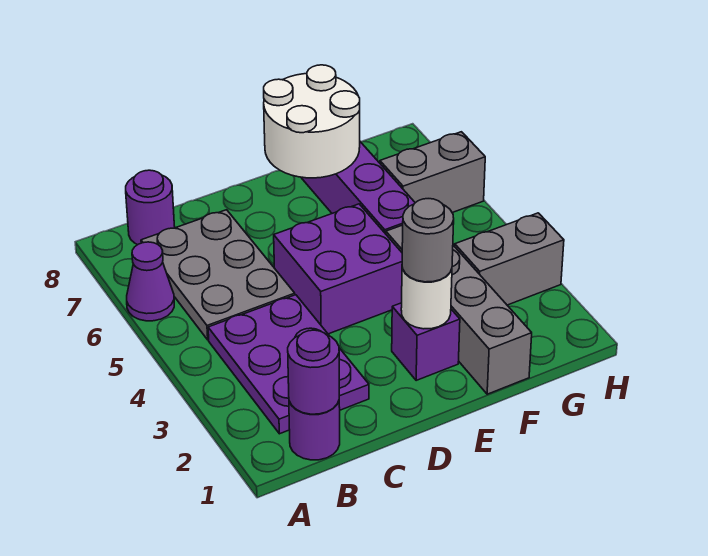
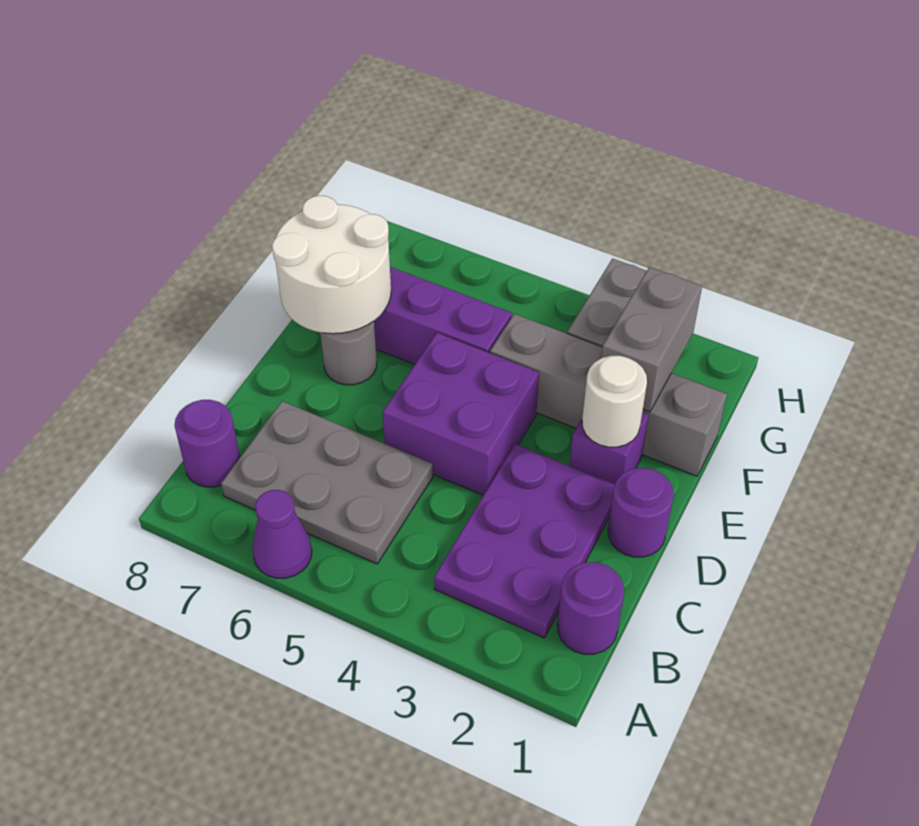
purple round brick B1 level 2 -> purple round brick D1 level 1
purple plate B2:C4 level 1 -> purple plate B2:D3 level 1
grey round brick E2 level 3 -> grey round brick E7 level 1
grey brick G6:H6 level 1 -> grey brick F2:G2 level 2

